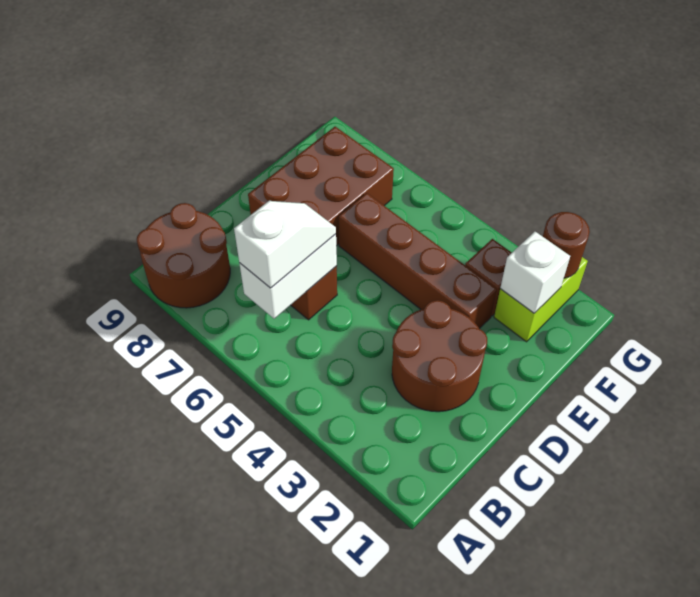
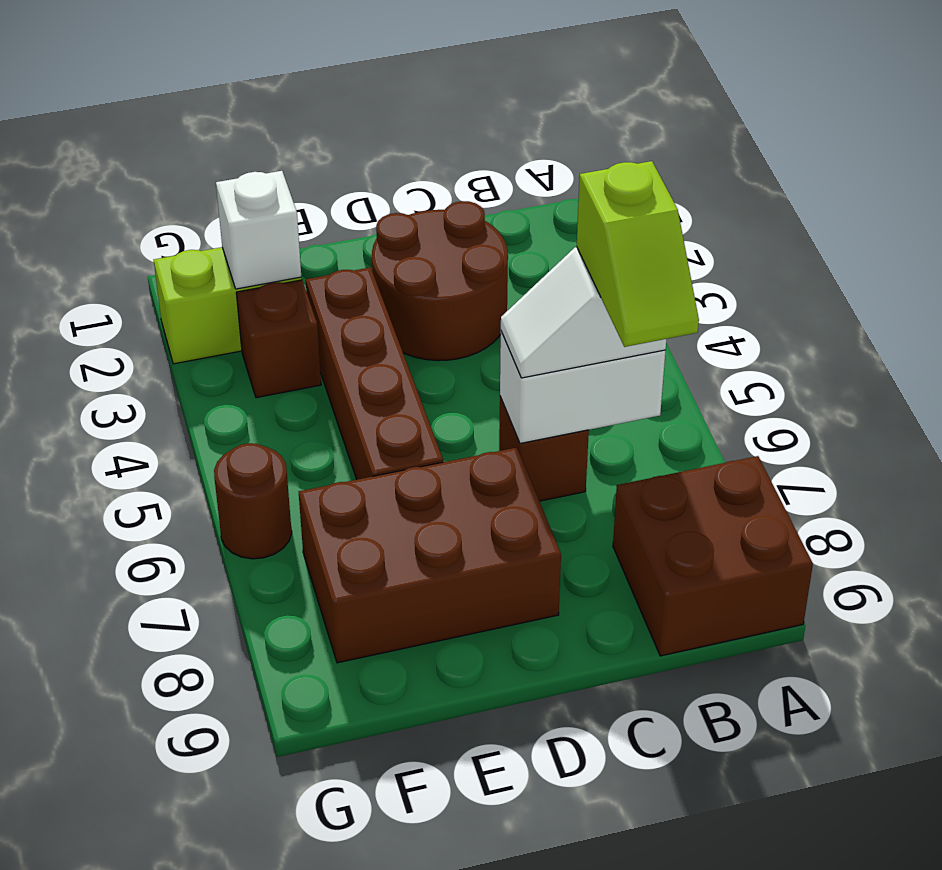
brown round brick A8:B9 level 1 -> brown brick A8:B9 level 1
none -> lime slope B6:B7 level 4 top 6
brown round brick G2 level 2 -> brown round brick G6 level 1

